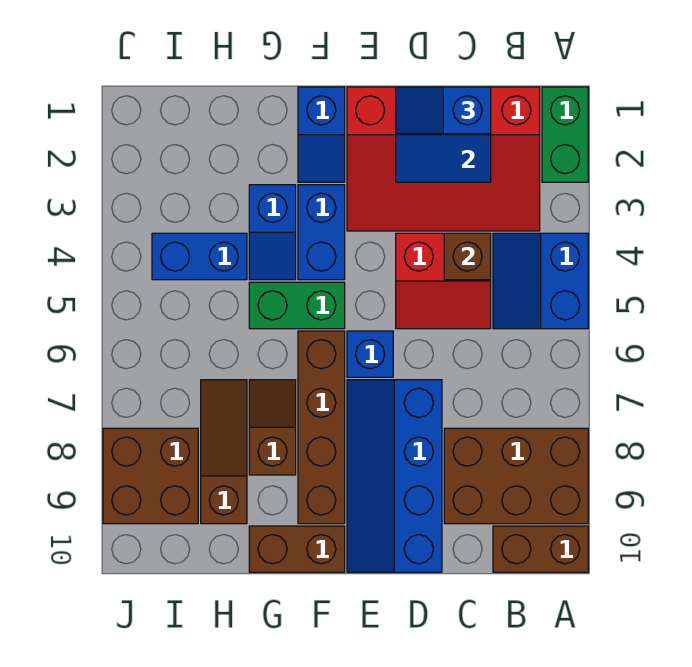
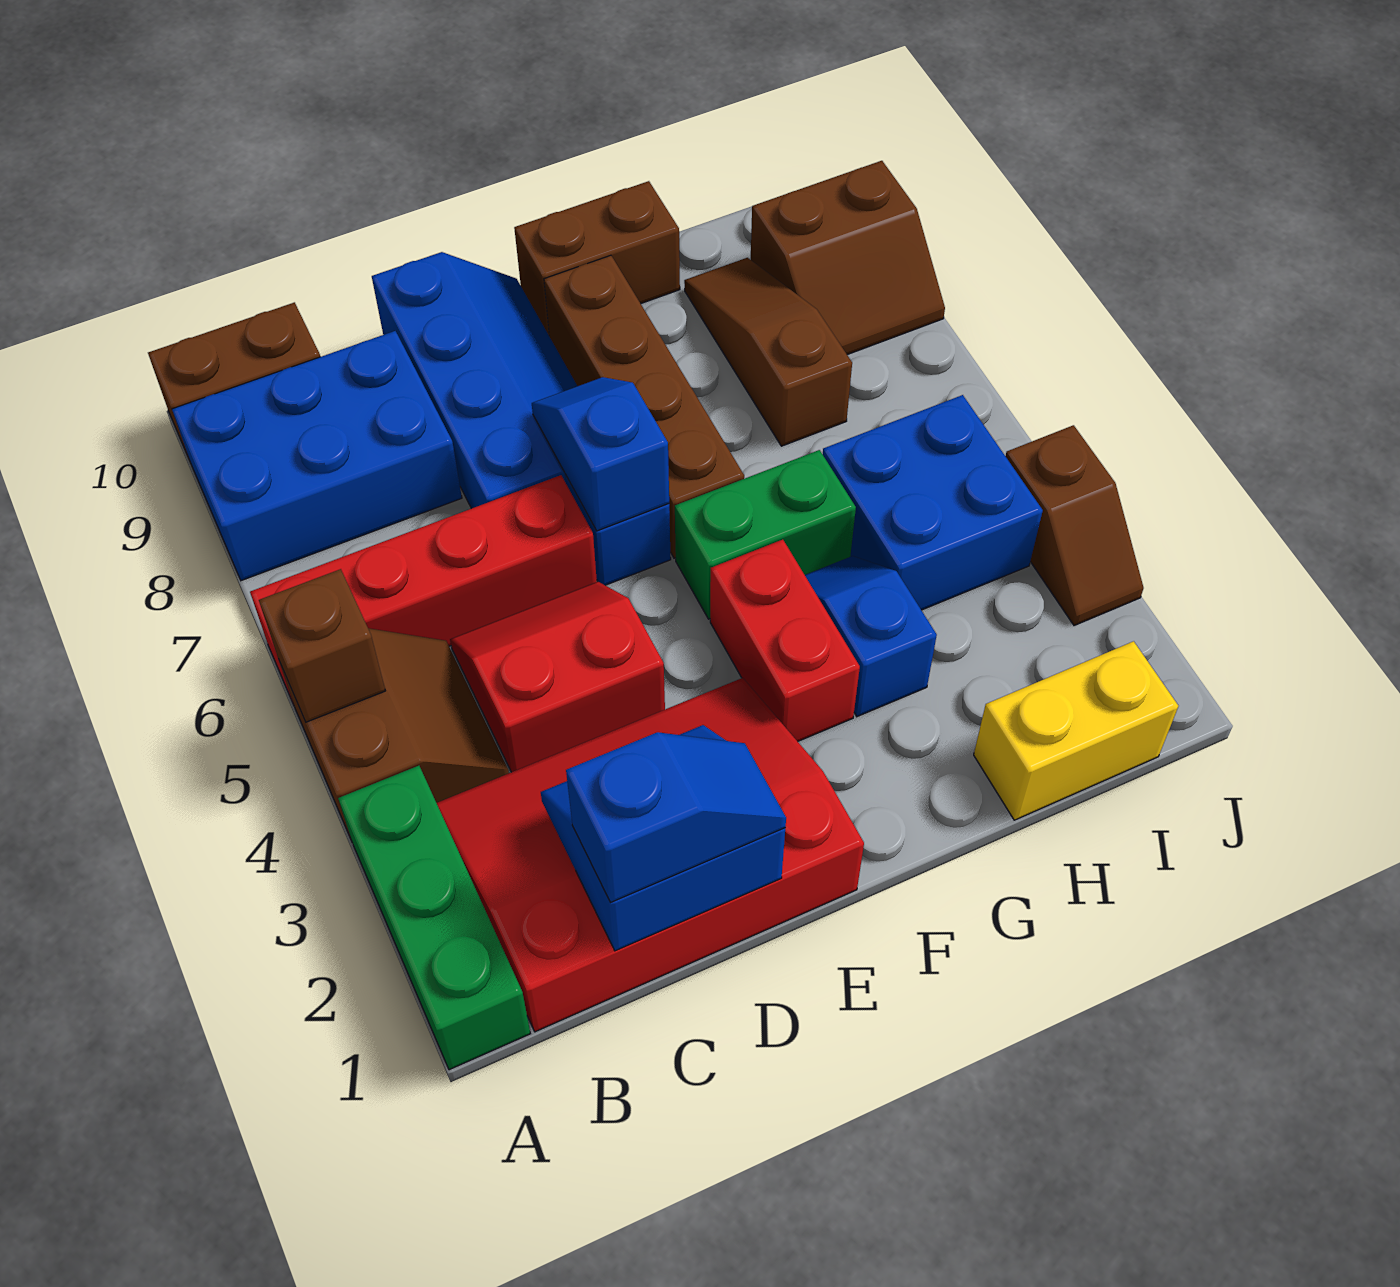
green brick A1:A2 level 1 -> green brick A1:A3 level 1
blue slope A4:B5 level 1 top A -> brown slope A4:B5 level 1 top A
none -> red brick A6:D6 level 1
brown brick A8:C9 level 1 -> blue brick A8:C9 level 1
brown brick C4 level 2 -> brown brick A5 level 2
blue slope F1:F2 level 1 top 1 -> blue slope E6:E7 level 2 top 6
blue brick F3:F4 level 1 -> red brick F3:F4 level 1
brown slope G7:G8 level 1 top 8 -> brown slope J3:J4 level 1 top 4
none -> yellow brick H1:I1 level 1
blue brick H4:I4 level 1 -> blue brick H4:I5 level 1
brown slope H7:H9 level 1 top 9 -> brown slope H7:H9 level 1 top 7
brown brick I8:J9 level 1 -> brown slope I8:J9 level 1 top 9

